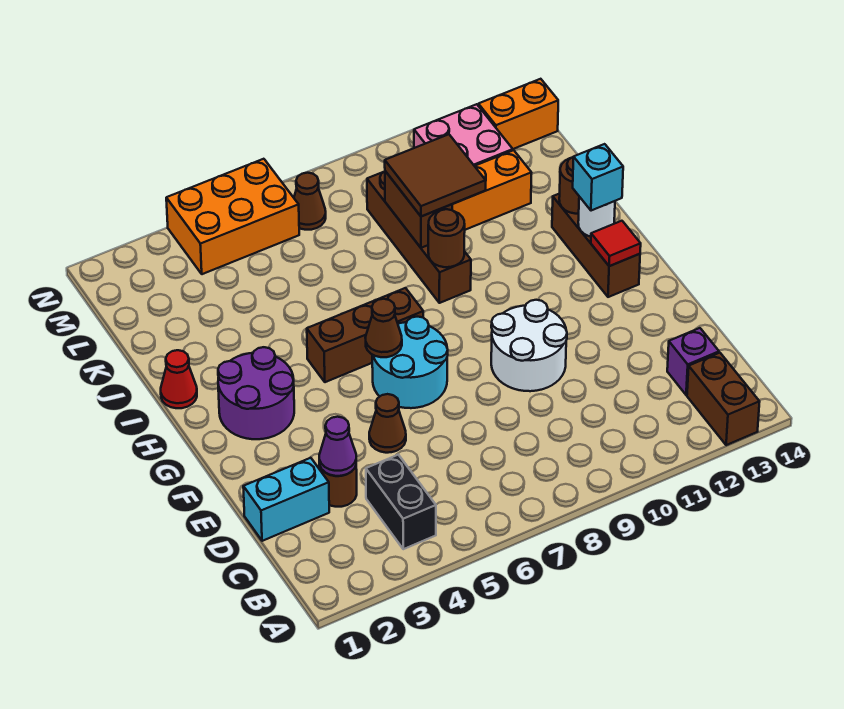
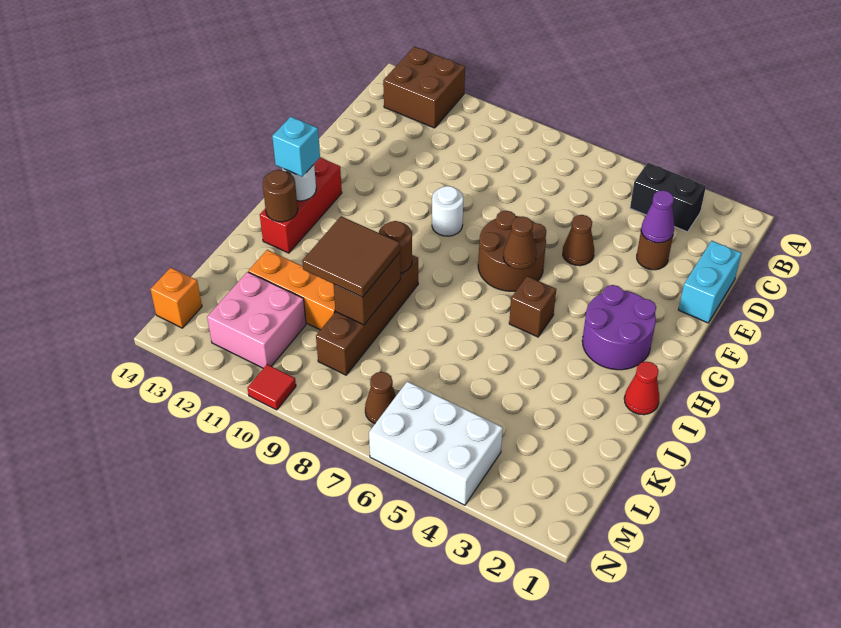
brown brick A13:B13 level 1 -> brown brick A12:B13 level 1
black brick B4:C4 level 1 -> black brick B3:B4 level 1
purple brick C13 level 1 -> none
cyan brick D1:D2 level 1 -> cyan brick D1:E1 level 1
white round brick E9:F10 level 1 -> white round brick F9 level 1
cyan round brick F6:G7 level 1 -> brown round brick F6:G7 level 1
brown brick G13:I13 level 1 -> red brick G13:I13 level 1
red tile G13 level 2 -> red tile N10 level 1
brown brick H5:H7 level 1 -> brown brick H5 level 1
orange brick M4:N6 level 1 -> white brick M4:N6 level 1
orange brick M13:M14 level 1 -> orange brick M14 level 1

